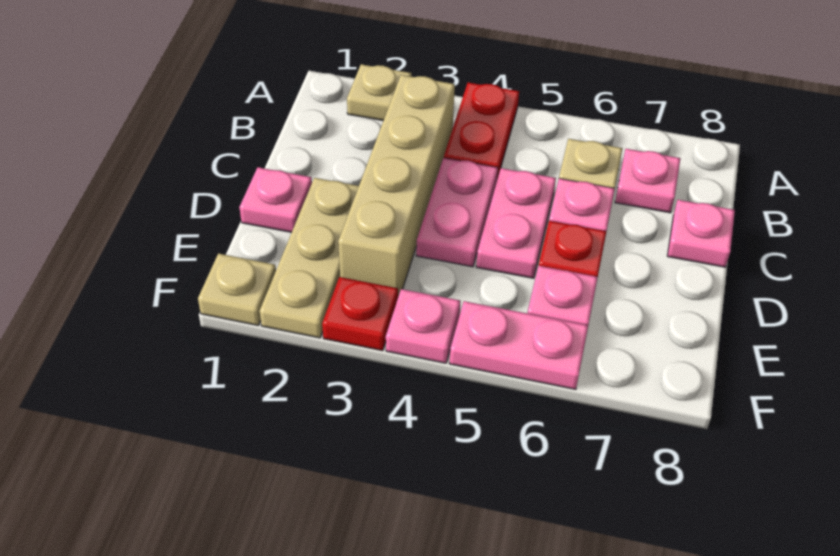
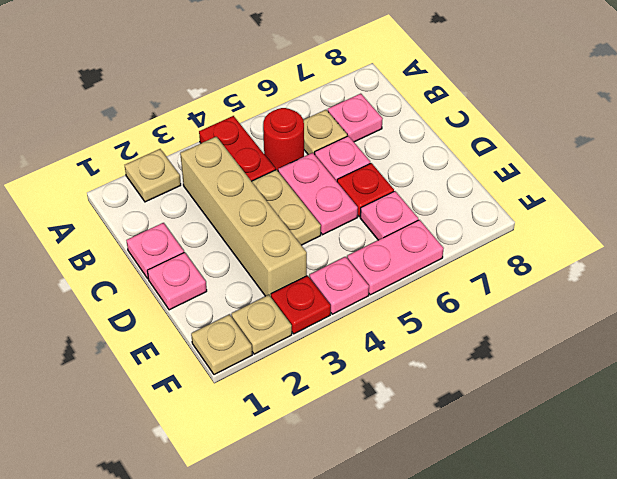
none -> red round brick B5 level 1
pink plate C4:D4 level 1 -> tan plate C4:D4 level 1
pink plate C8 level 1 -> pink plate C1 level 1
tan plate D2:F2 level 1 -> tan plate F2 level 1

